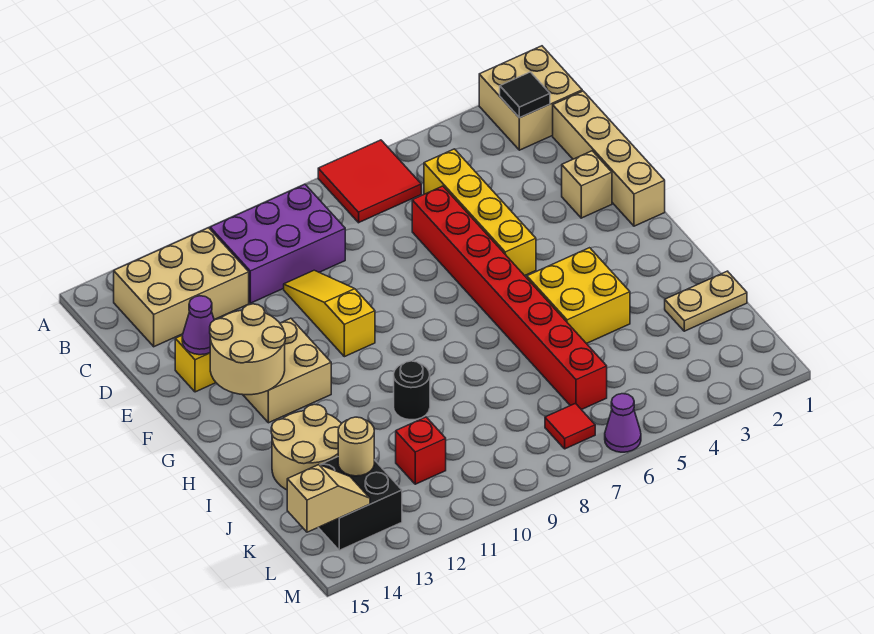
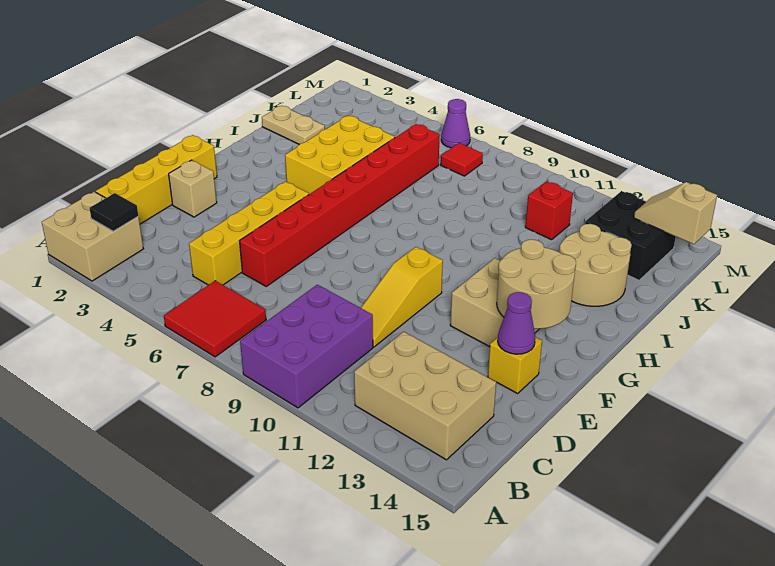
purple brick B9:C11 level 1 -> purple brick A9:C10 level 1
tan brick C1:F1 level 1 -> yellow brick C1:F1 level 1
yellow brick H4:I5 level 1 -> yellow brick H4:J5 level 1
black round brick I10 level 1 -> none
tan round brick K13 level 2 -> none

